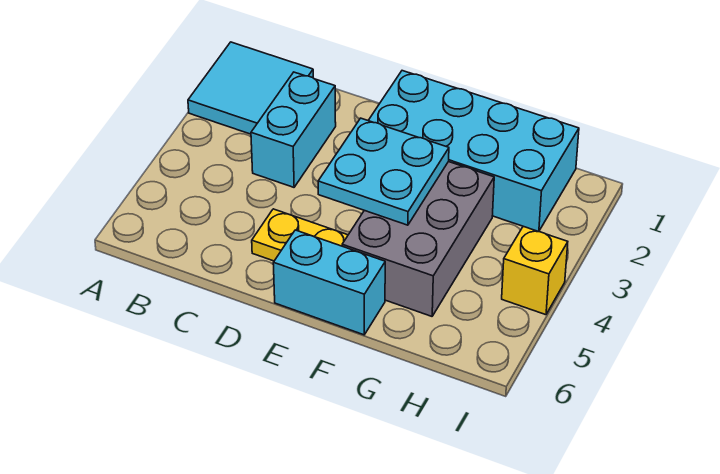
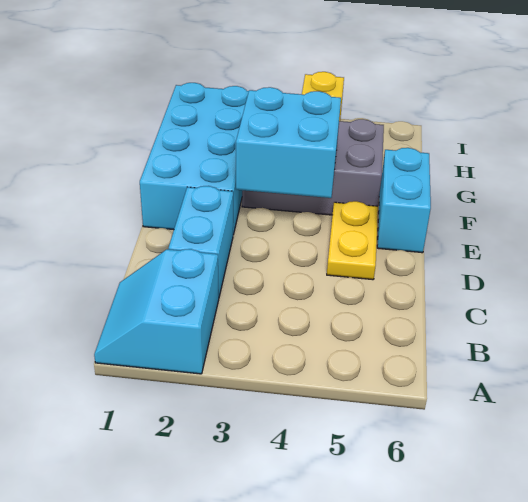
cyan tile A1:B2 level 1 -> cyan slope A1:B2 level 1 top 2
cyan brick C2:C3 level 1 -> cyan brick C2:D2 level 1
cyan plate E3:F4 level 2 -> cyan brick E3:F4 level 2

